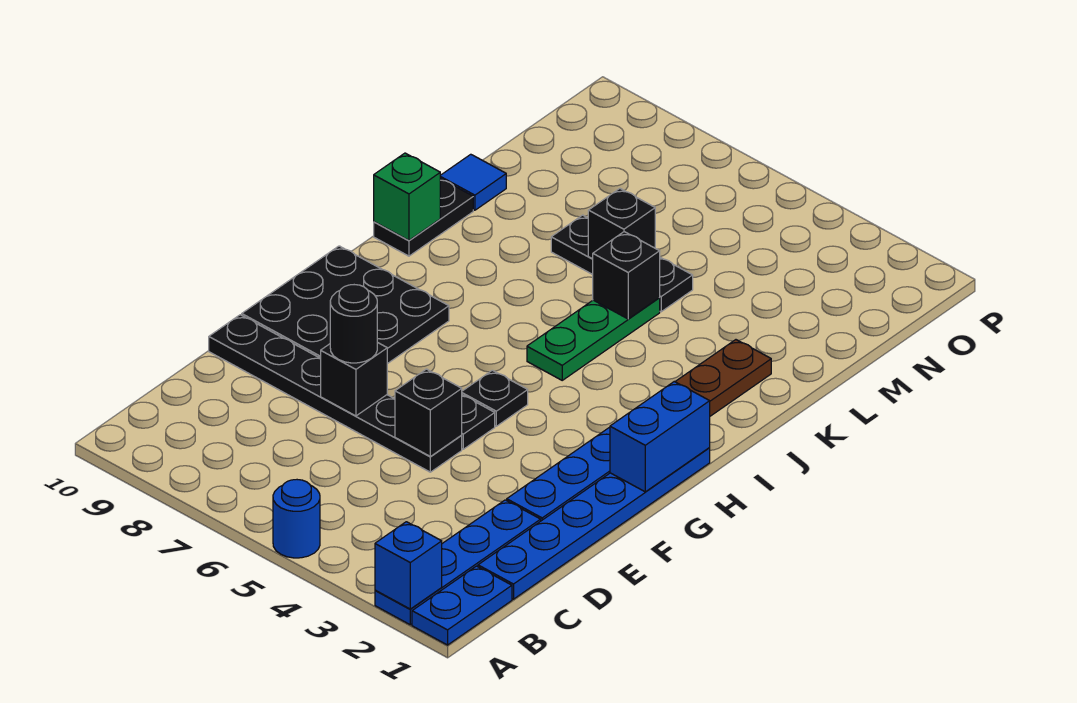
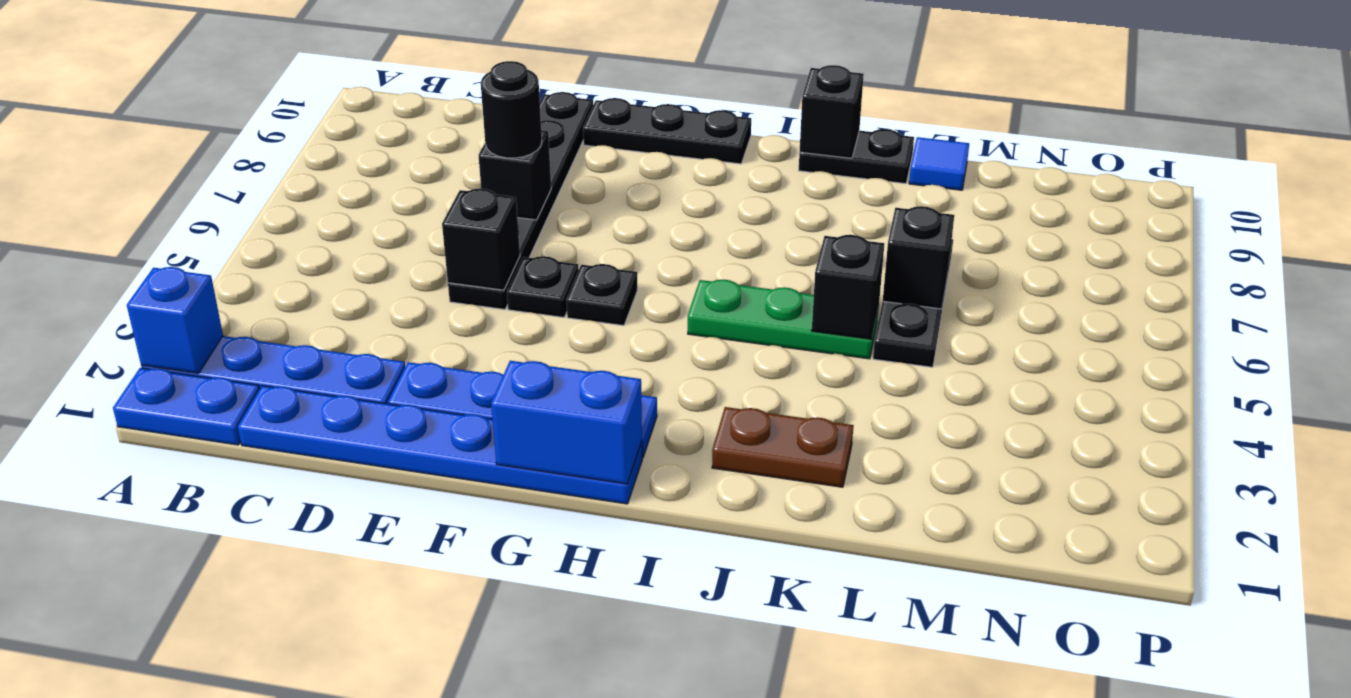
blue round brick A5 level 1 -> none
black plate F8:H10 level 1 -> black plate F10:H10 level 1
green brick J10 level 2 -> black brick J10 level 2

